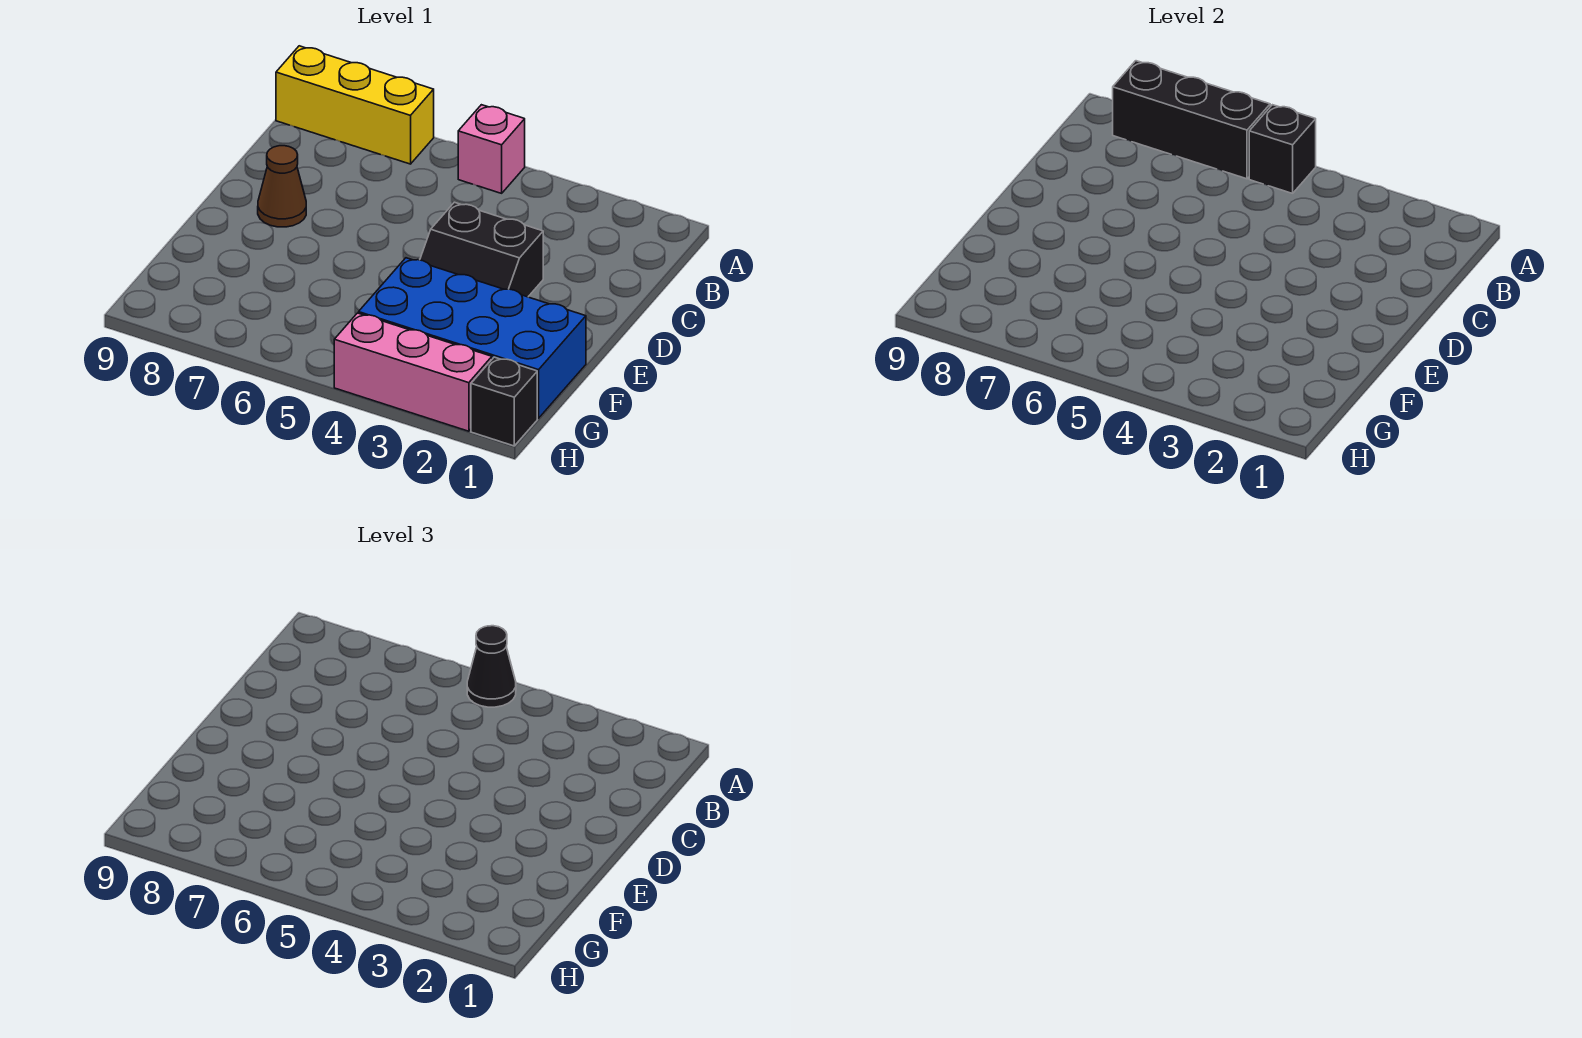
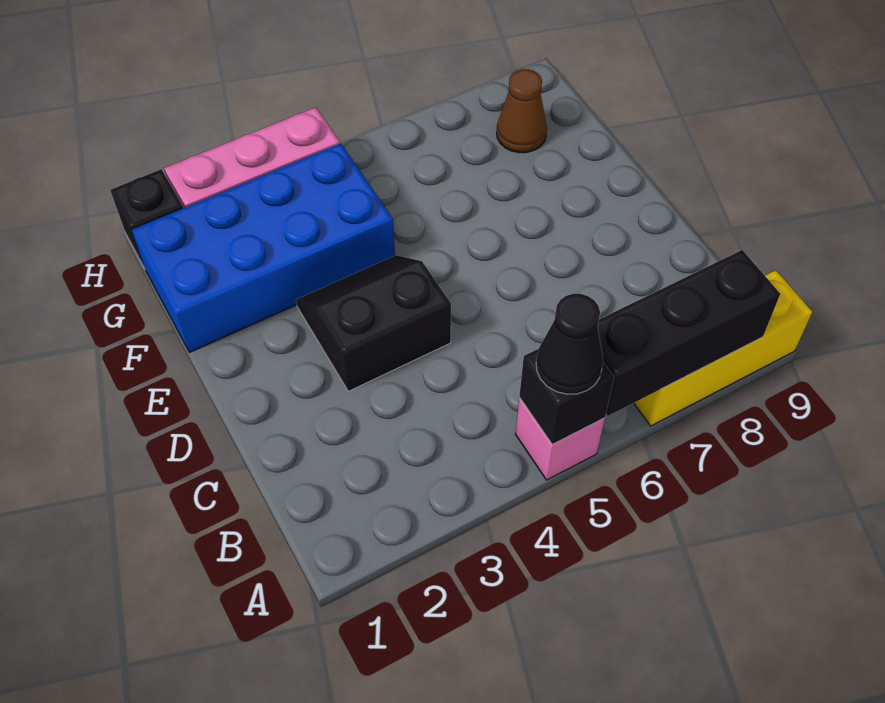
brown cone D8 level 1 -> brown cone G8 level 1

